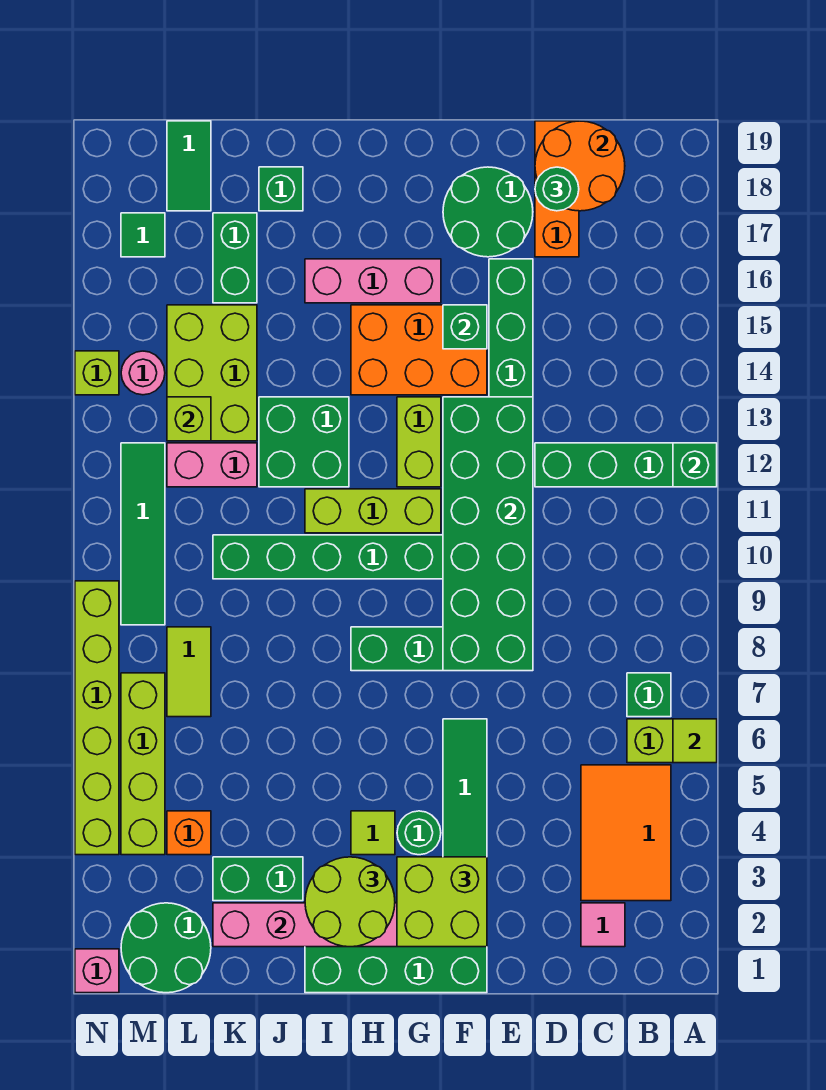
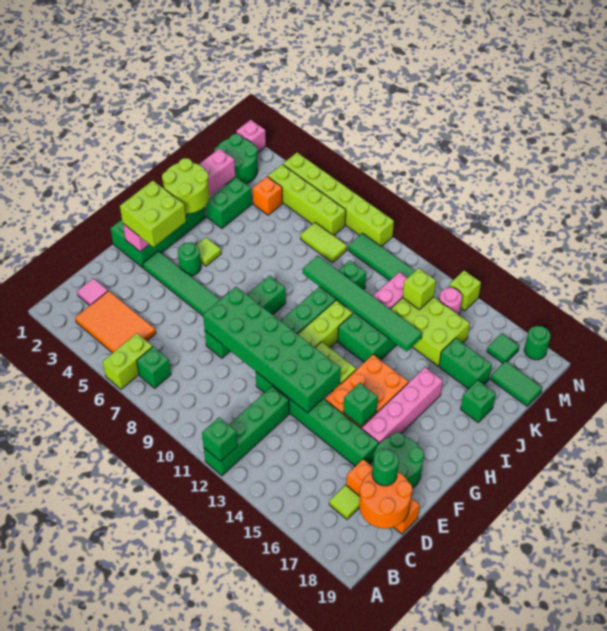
lime tile A6 level 2 -> lime tile C17 level 1
pink brick G16:I16 level 1 -> pink brick F16:I16 level 1
none -> green tile J9:J14 level 2
none -> green round brick N18 level 1

